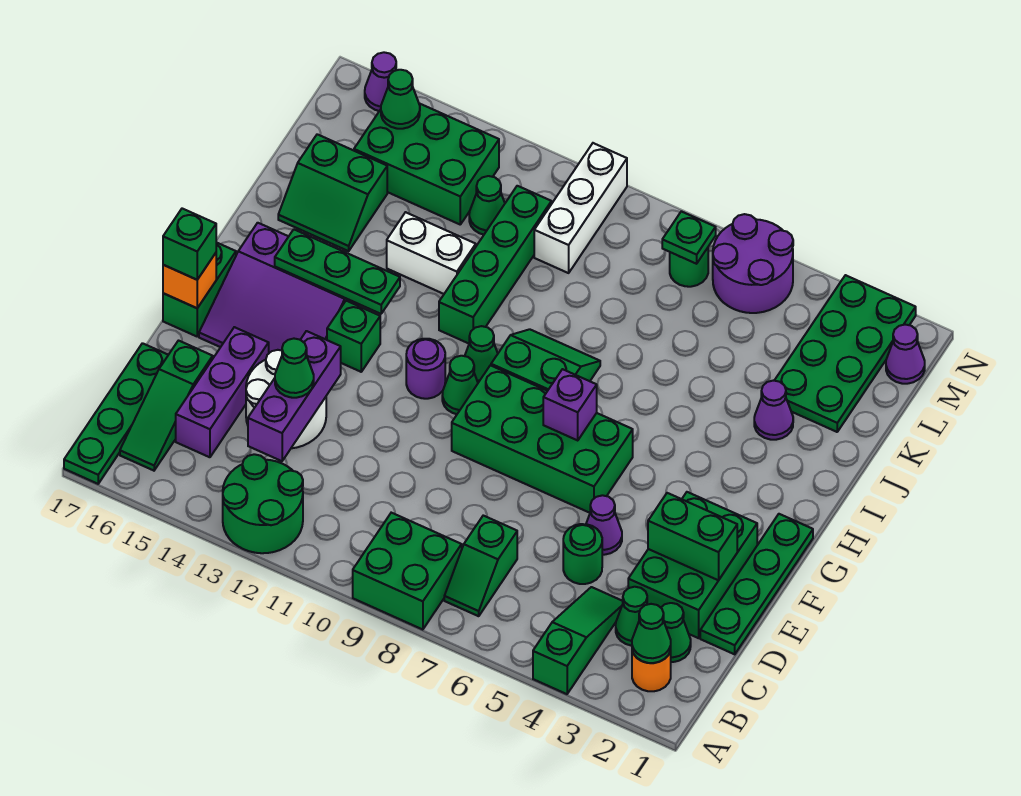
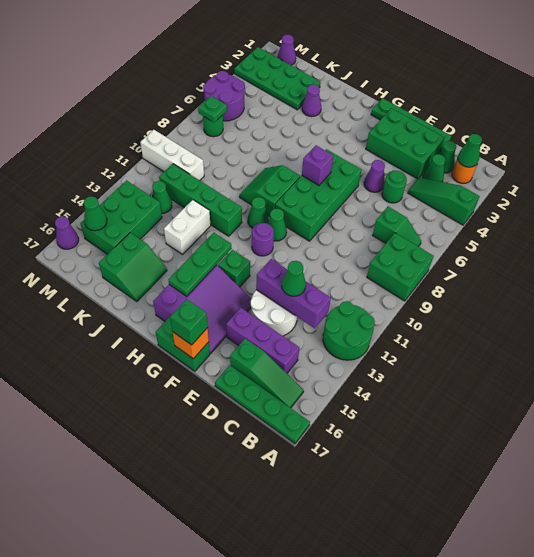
green brick E2:E3 level 2 -> none

